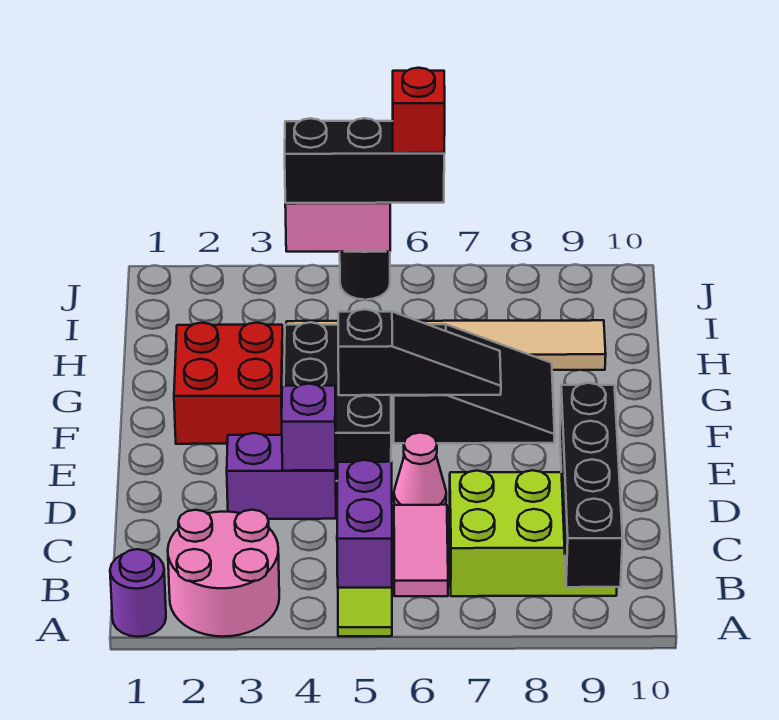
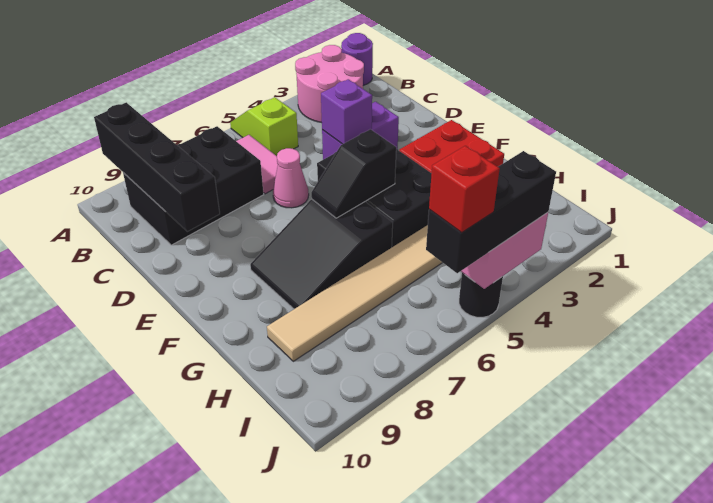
purple brick A5:B5 level 2 -> none
lime brick B7:C9 level 1 -> black brick B7:C9 level 1
black slope F5:F7 level 2 top 5 -> black slope F5:F6 level 2 top 5

